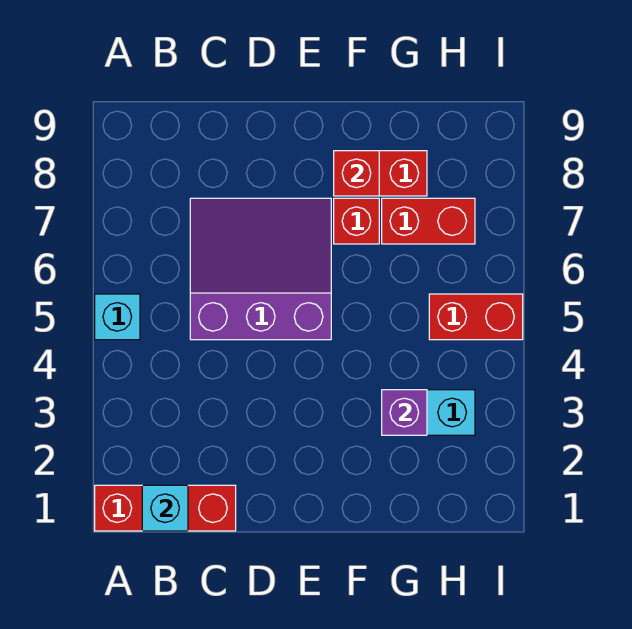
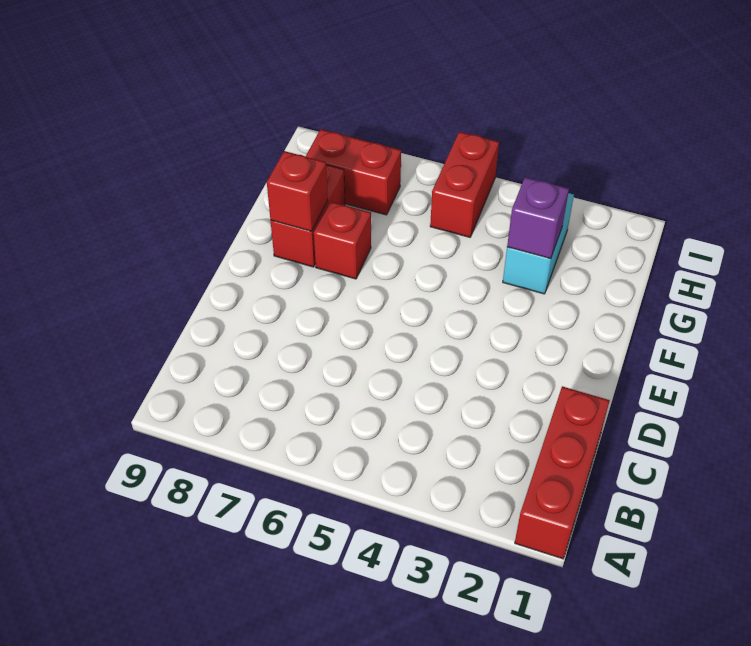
cyan brick A5 level 1 -> none
cyan brick B1 level 2 -> none
purple slope C5:E7 level 1 top 5 -> none
red brick G7:H7 level 1 -> red brick H7:H8 level 1

